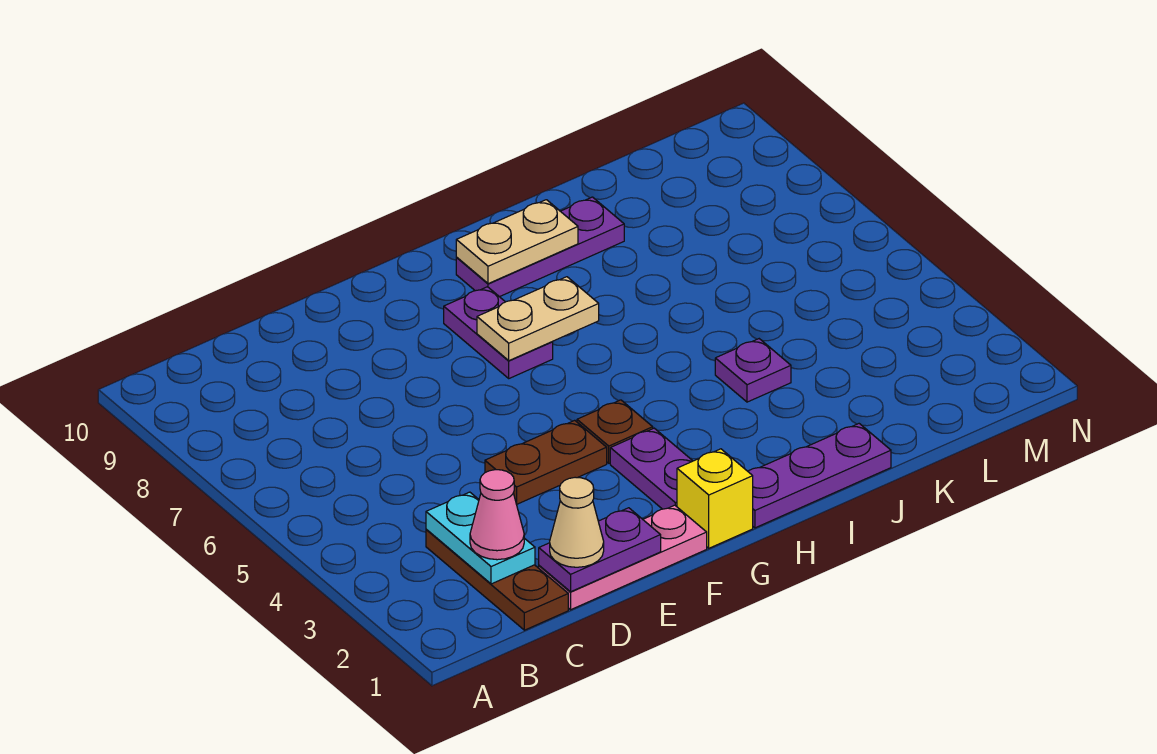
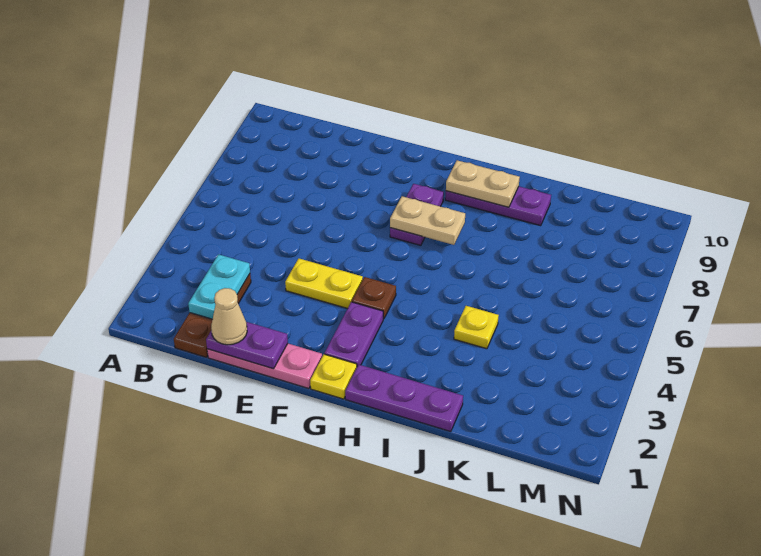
pink cone C2 level 3 -> none
brown plate E4:F4 level 1 -> yellow plate E4:F4 level 1
yellow brick G1 level 1 -> yellow plate G1 level 1
purple plate J4 level 1 -> yellow plate J4 level 1

